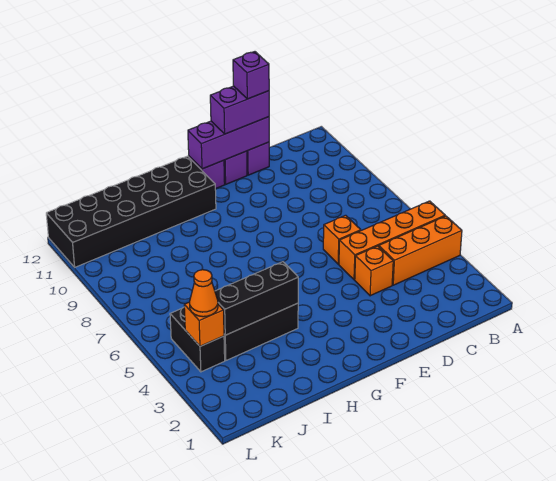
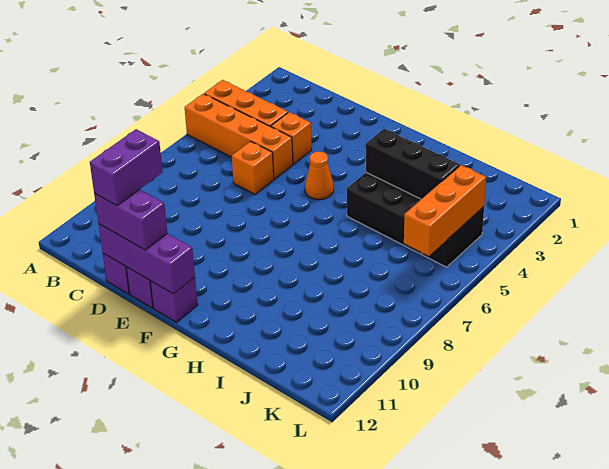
purple brick D12 level 4 -> purple brick D11:D12 level 4
black brick G11:L12 level 1 -> none
orange brick K4 level 2 -> orange brick K4:K6 level 2
orange cone K4 level 3 -> orange cone F5 level 1

